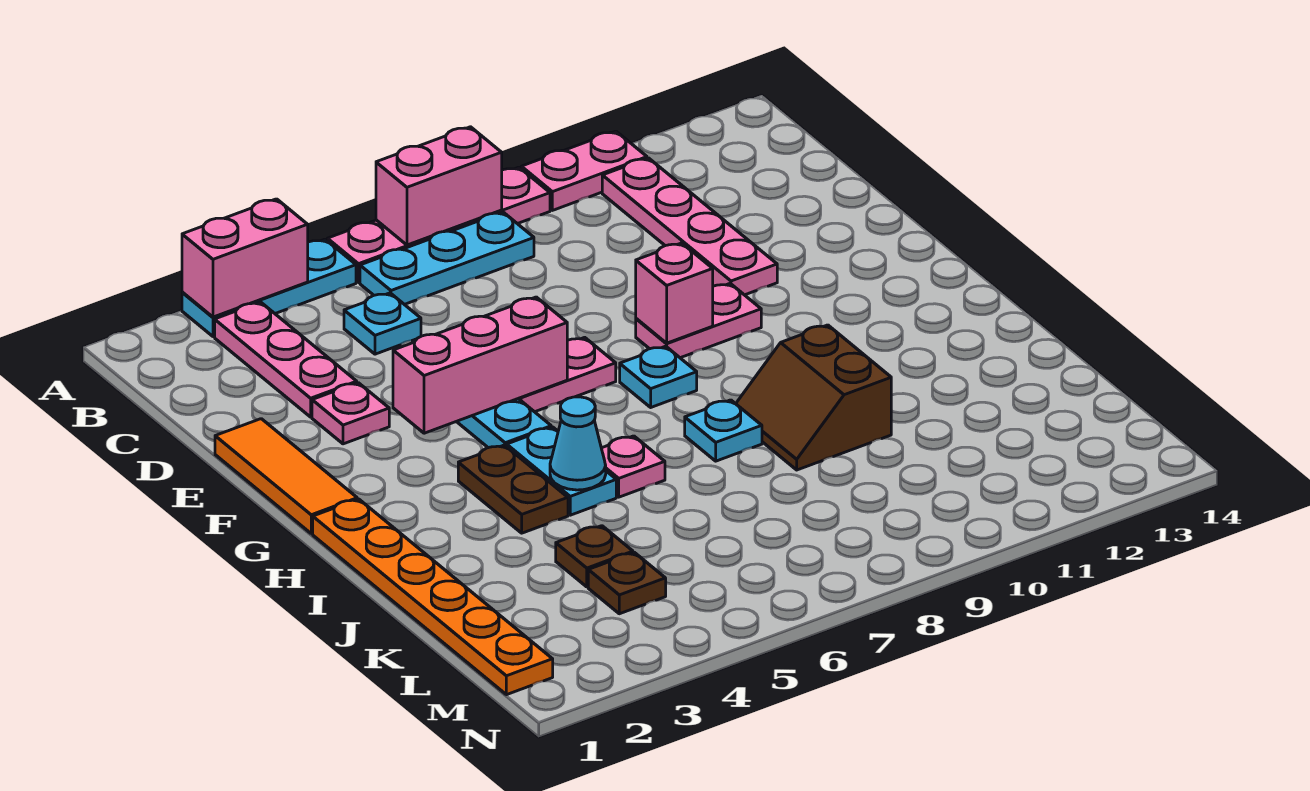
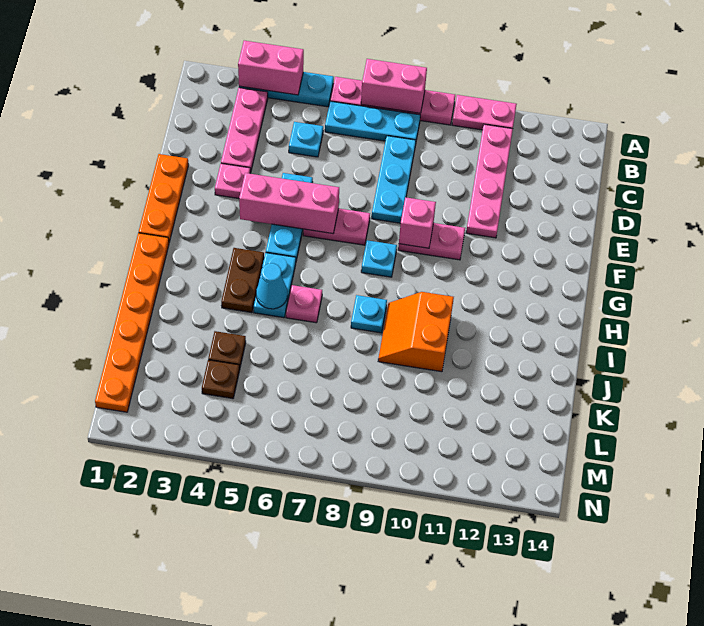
none -> cyan plate C8:E8 level 1
orange tile E1:G1 level 1 -> orange plate E1:G1 level 1
brown slope I9:J10 level 1 top 10 -> orange slope I9:J10 level 1 top 10

